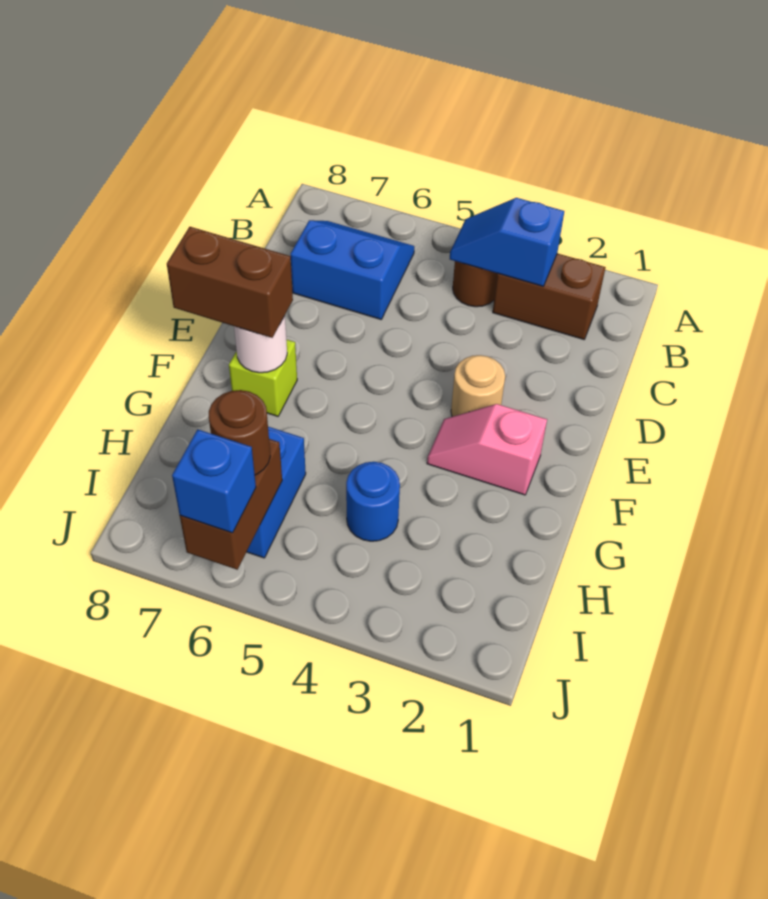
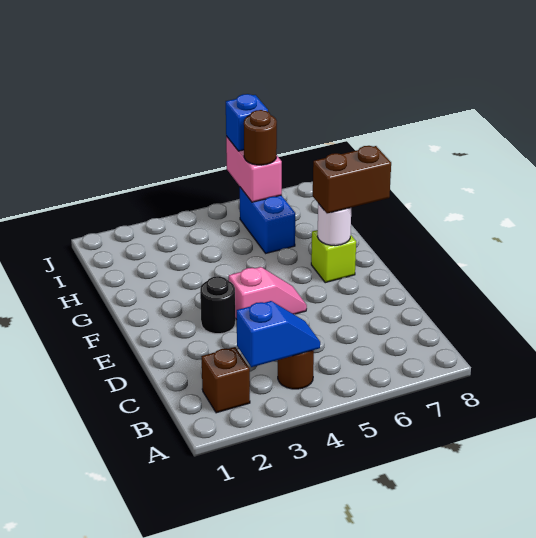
brown brick B2:B3 level 1 -> brown brick B2 level 1
blue slope B6:C7 level 1 top C -> none
tan round brick E3 level 1 -> black round brick E3 level 1
pink slope F2:F3 level 1 top 2 -> pink slope E4:E5 level 1 top 4
blue round brick H4 level 1 -> none
brown brick I6:J6 level 2 -> pink brick I6:J6 level 2

